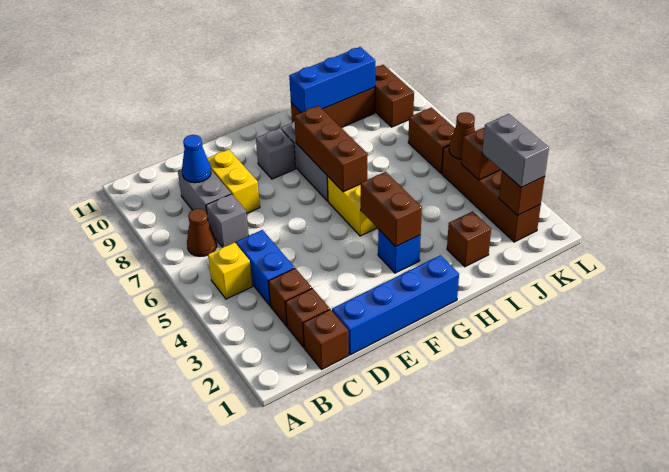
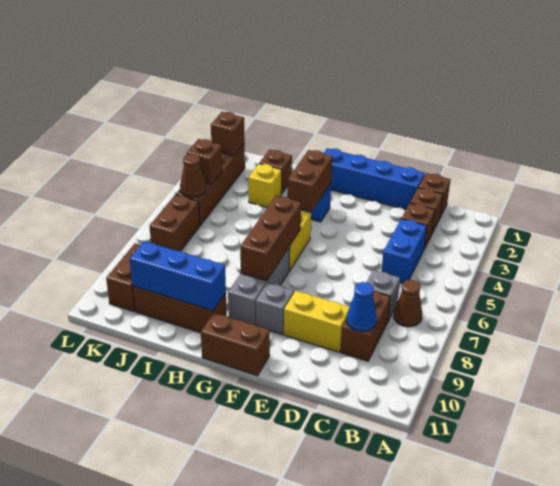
yellow brick B5 level 1 -> yellow brick I3 level 1
grey brick C8:C9 level 1 -> brown brick C8:C9 level 1
yellow brick D8:D9 level 1 -> yellow brick D9:E9 level 1
none -> brown brick F11:G11 level 1
grey brick K2:K3 level 3 -> none

